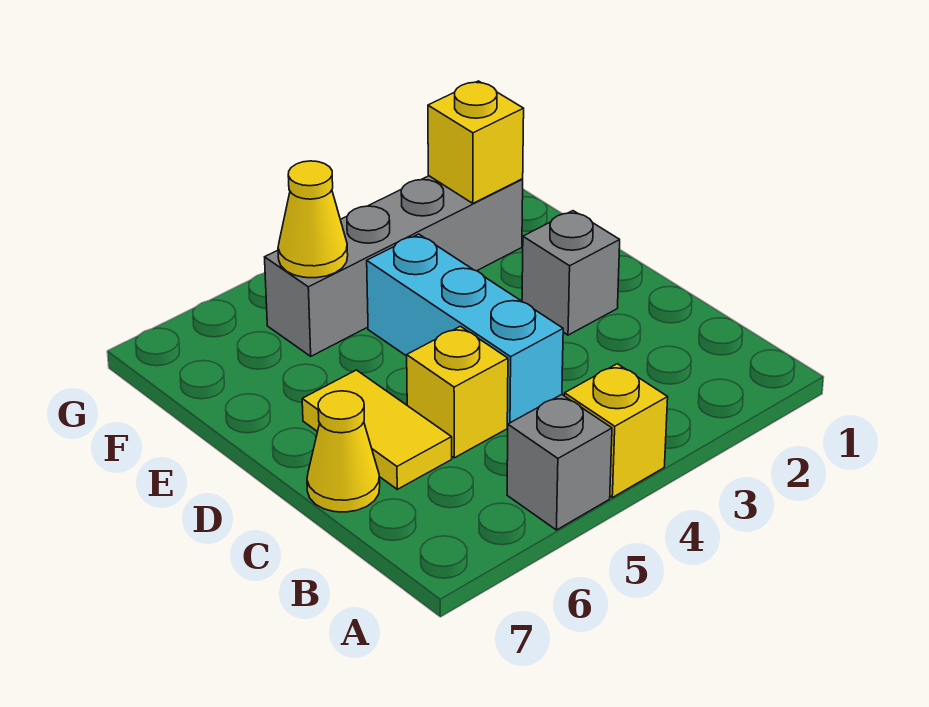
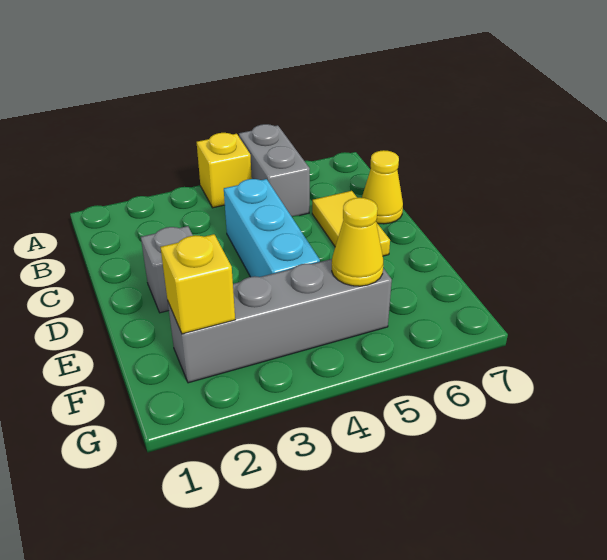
grey brick A5 level 1 -> grey brick A5:B5 level 1
yellow brick C5 level 1 -> none

